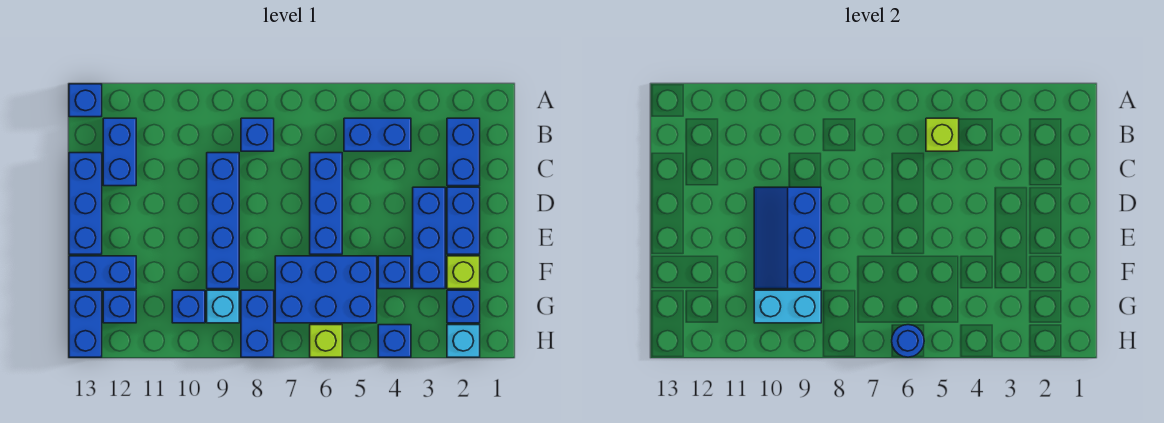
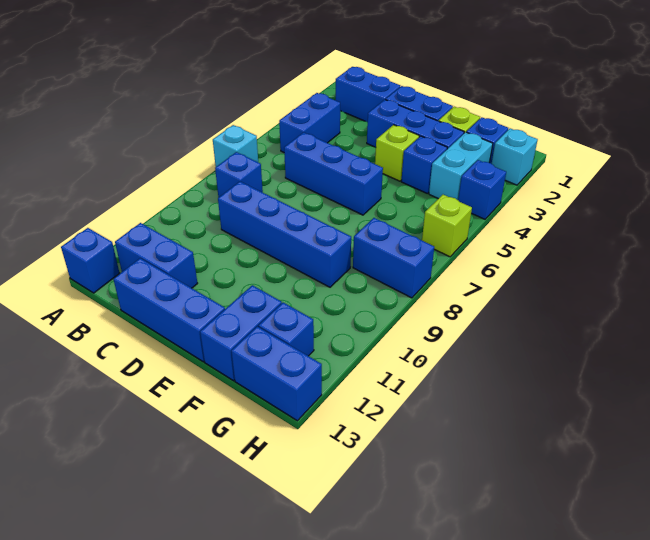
lime brick B5 level 2 -> lime brick E4 level 1
blue slope D9:F10 level 2 top 9 -> none
blue brick F5:G7 level 1 -> none
cyan brick G9 level 1 -> cyan brick A7 level 1
cyan brick G9:G10 level 2 -> cyan brick G3:G4 level 1
blue brick G10 level 1 -> none
blue round brick H6 level 2 -> none

